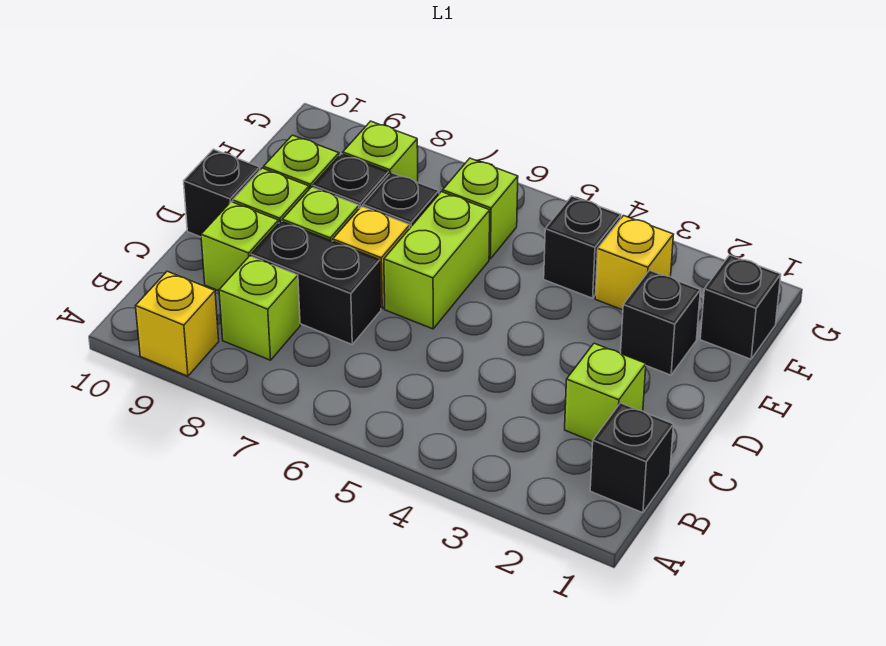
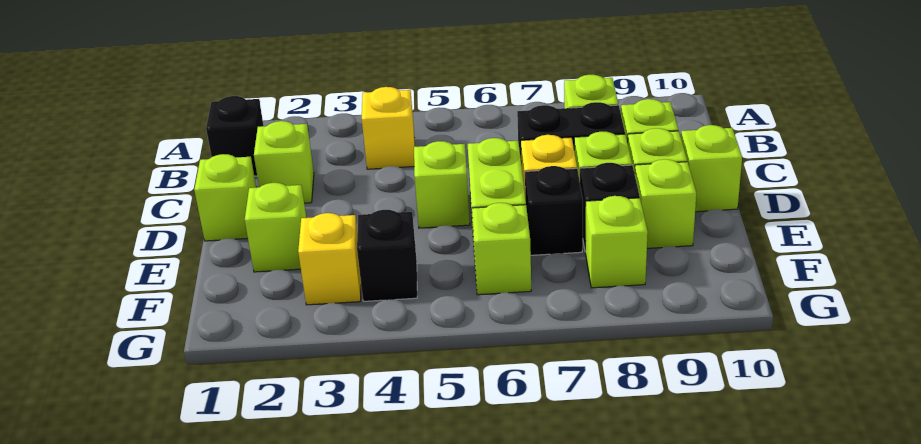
yellow brick A9 level 1 -> yellow brick B4 level 1
none -> lime brick D1 level 1
none -> lime brick D5 level 1
black brick D10 level 1 -> lime brick D10 level 1
black brick E2 level 1 -> lime brick E2 level 1
black brick F1 level 1 -> none

